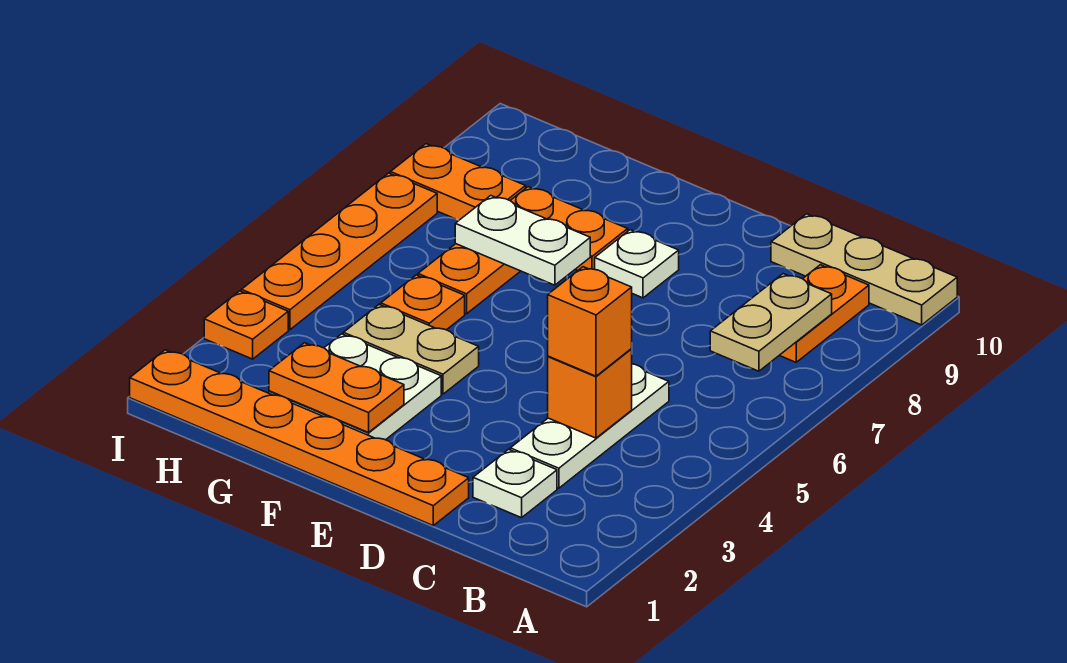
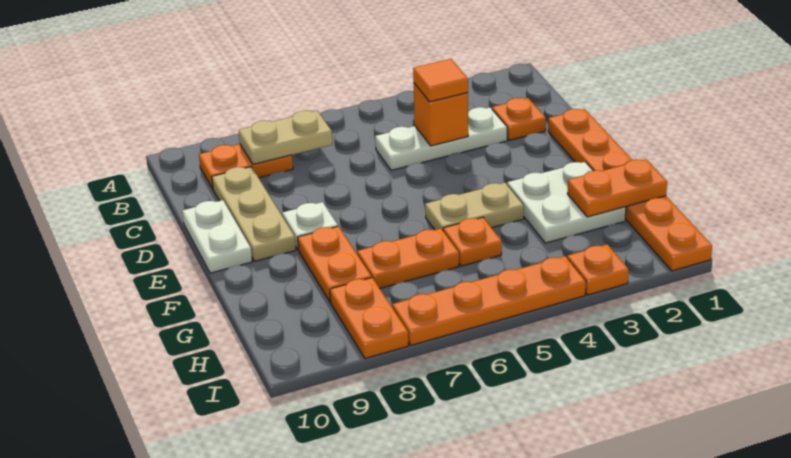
tan plate A10:C10 level 1 -> tan plate C9:E9 level 1
white plate C2 level 1 -> orange plate C2 level 1
orange brick C4 level 3 -> orange tile C4 level 3
orange plate F2:G2 level 2 -> orange plate G1:G2 level 2
tan plate F4:G4 level 1 -> tan plate F4:F5 level 1
white plate F7:G7 level 2 -> white plate D10:E10 level 1

